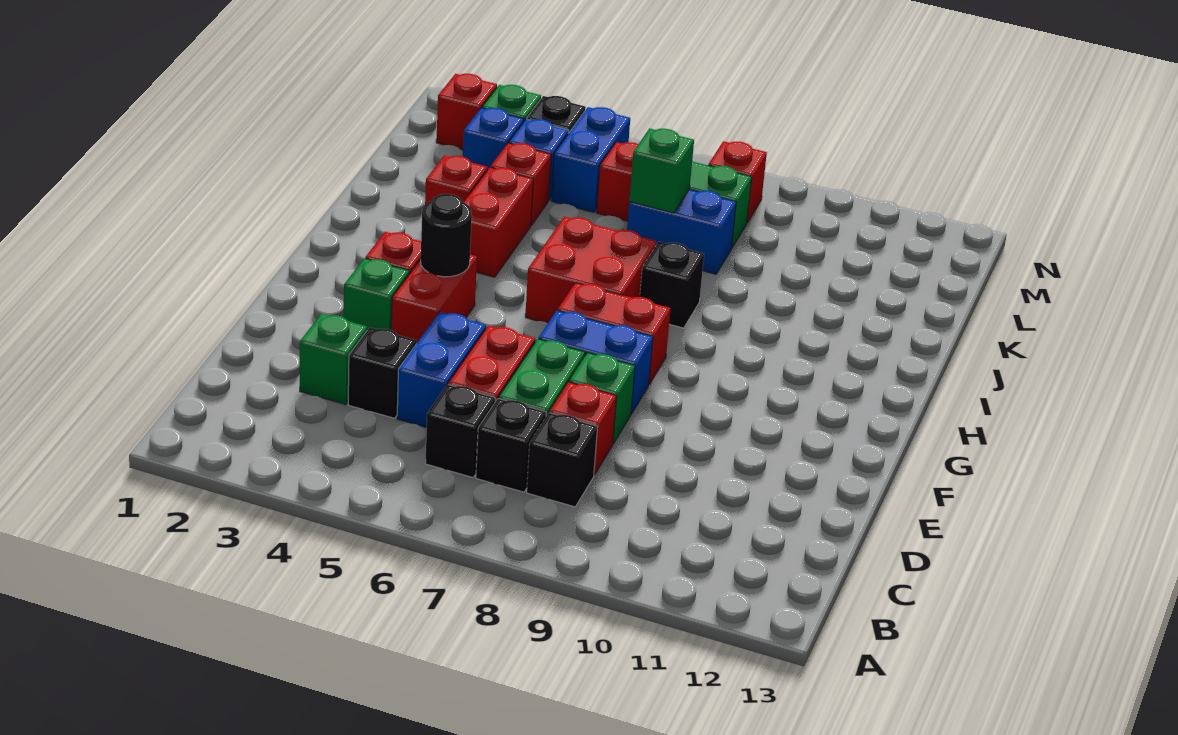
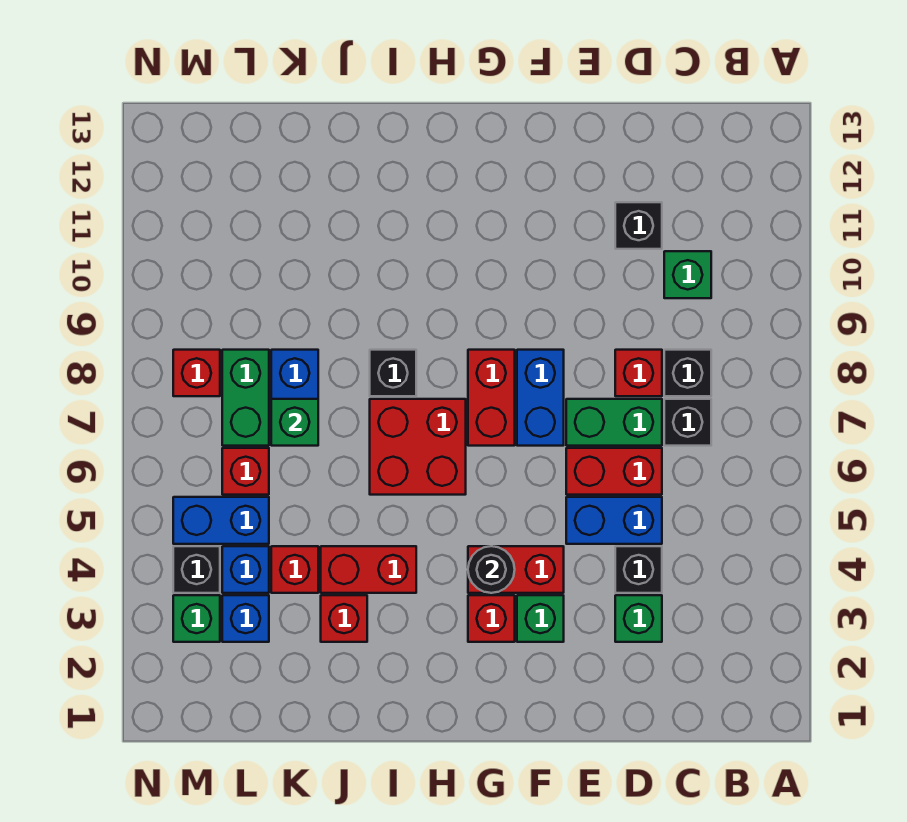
black brick C6 level 1 -> black brick D11 level 1
green brick E8 level 1 -> green brick C10 level 1
red brick M2 level 1 -> none

